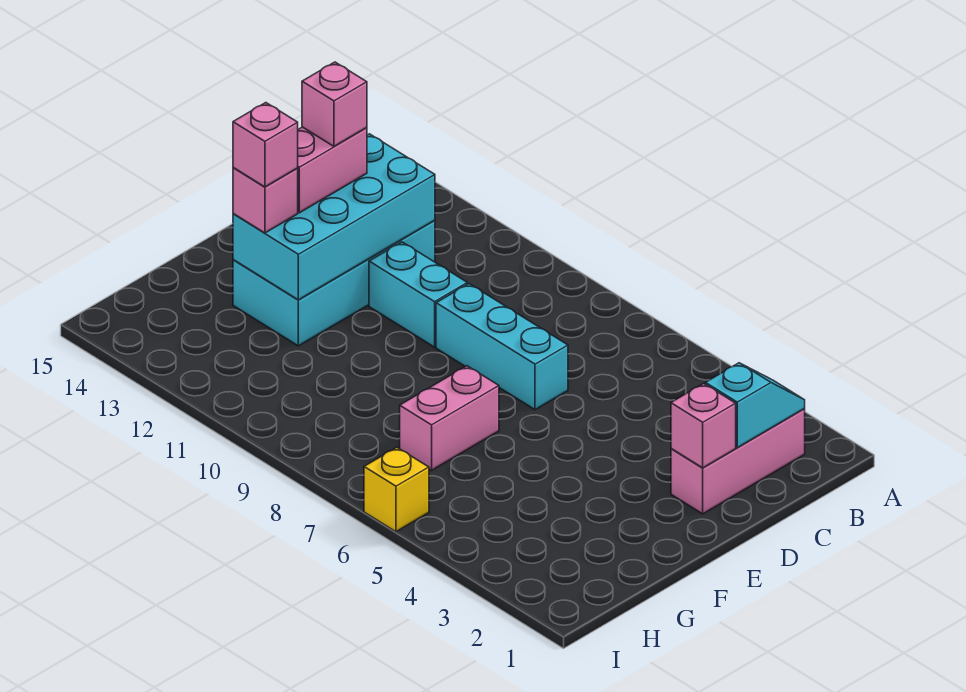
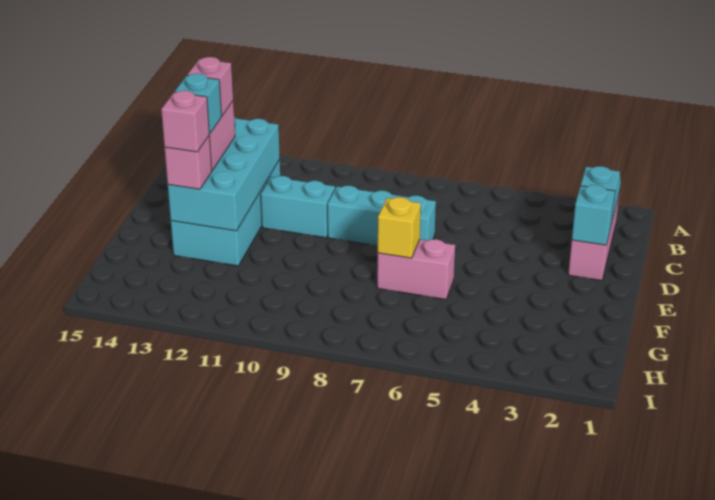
pink brick D2 level 2 -> cyan brick D2 level 2
none -> cyan brick E13 level 4
pink brick F7:G7 level 1 -> pink brick F6:F7 level 1
yellow brick I6 level 1 -> yellow brick F7 level 2

